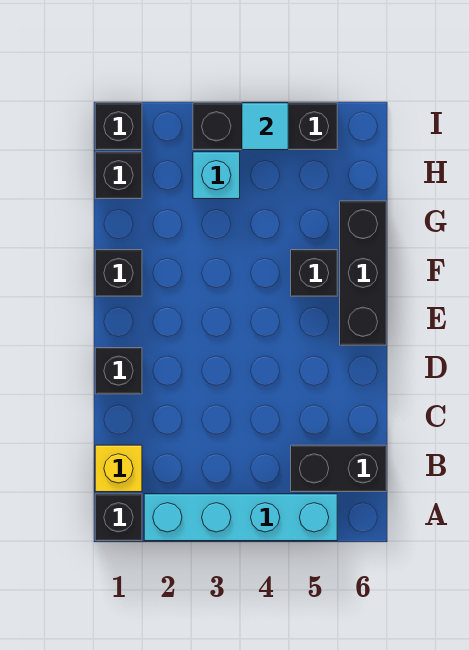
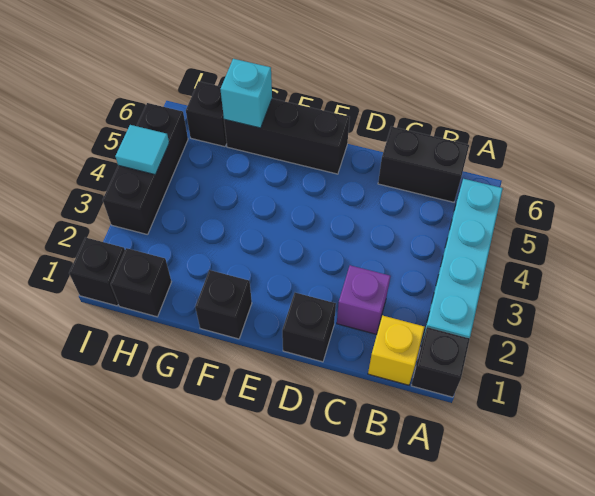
black brick B5:B6 level 1 -> black brick B6:C6 level 1
none -> purple brick C2 level 1
black brick F5 level 1 -> black brick H6 level 1
cyan brick H3 level 1 -> cyan brick G6 level 2

